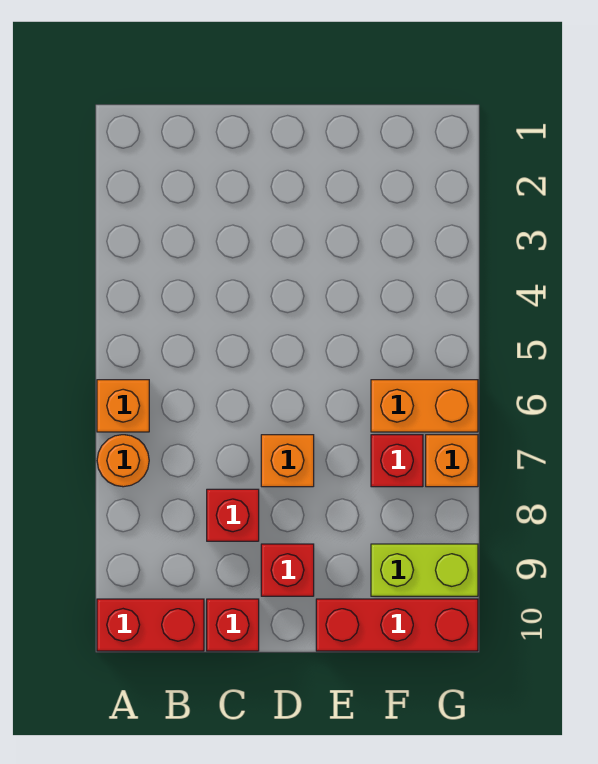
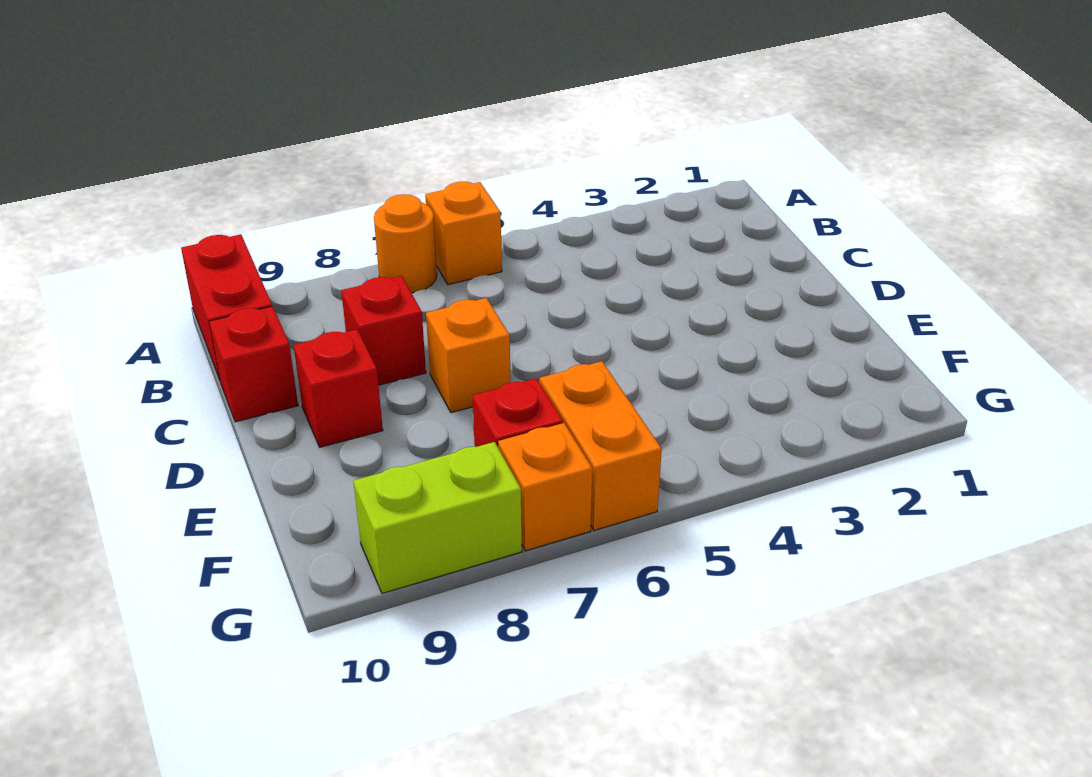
red brick E10:G10 level 1 -> none
lime brick F9:G9 level 1 -> lime brick G8:G9 level 1

